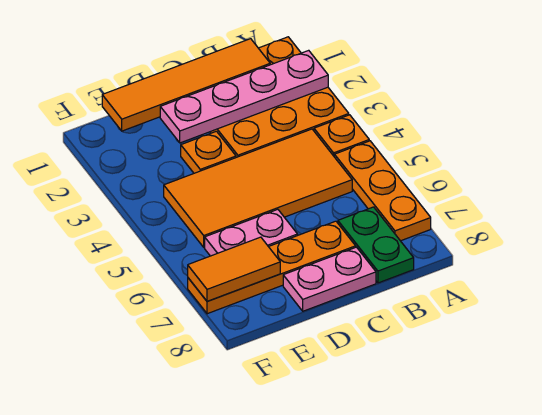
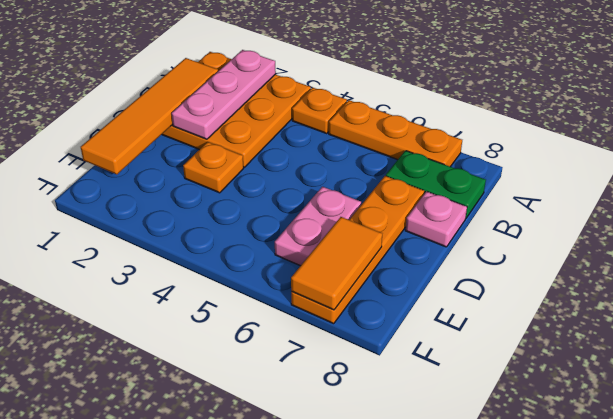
pink plate A2:D2 level 2 -> pink plate A2:C2 level 2
orange tile B4:E5 level 1 -> none
pink plate C8:D8 level 1 -> pink plate C8 level 1

